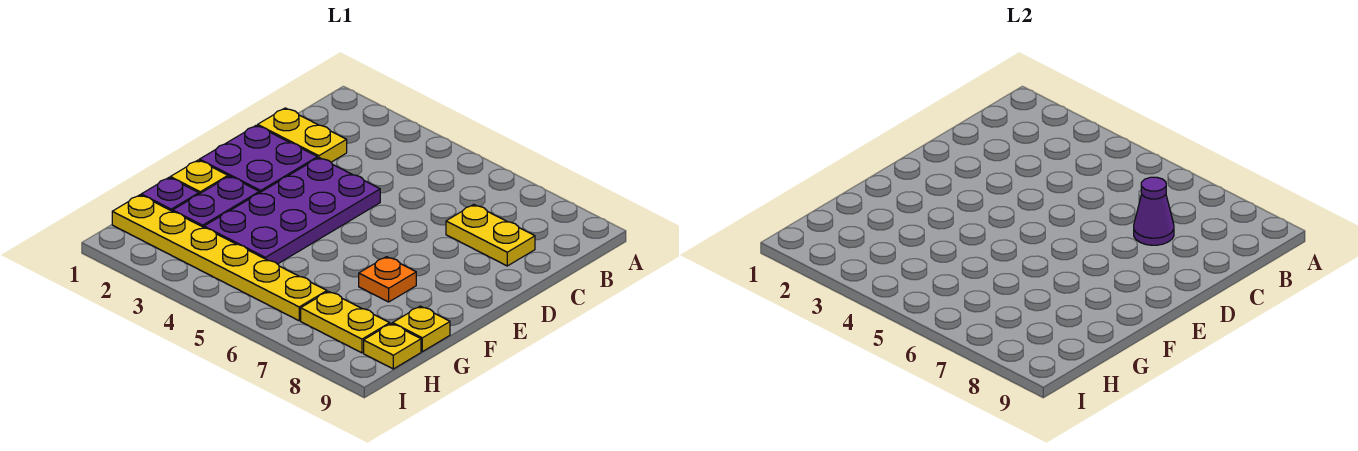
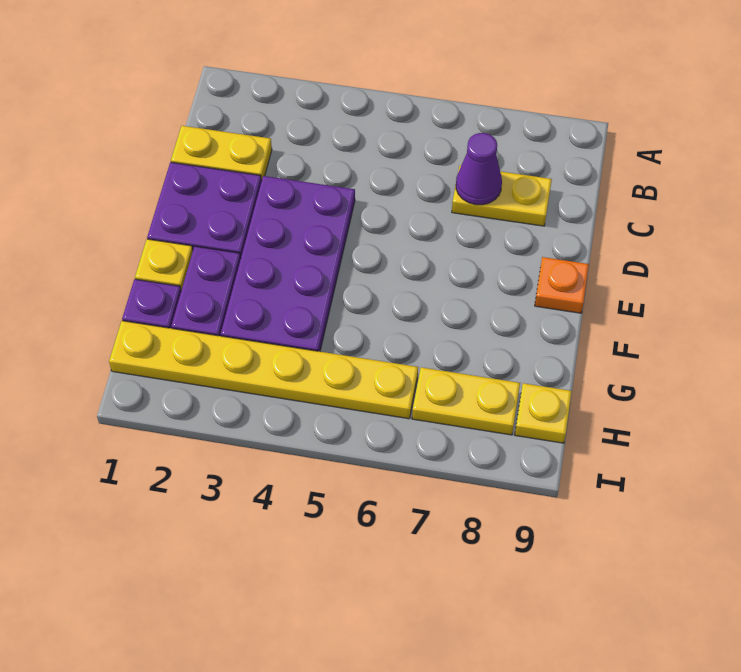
orange plate F7 level 1 -> orange plate E9 level 1
yellow plate G9 level 1 -> none

